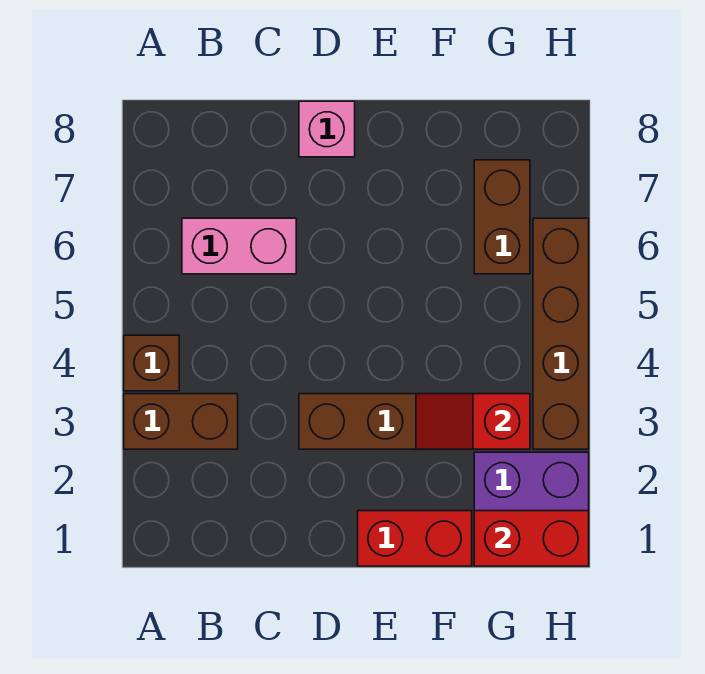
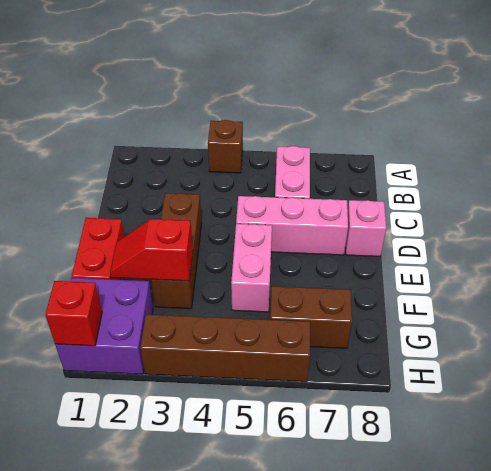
brown brick A3:B3 level 1 -> none
none -> pink brick D5:D7 level 1
none -> pink brick E5:F5 level 1
red slope F3:G3 level 2 top G -> red slope F2:F3 level 2 top 3
red brick G1:H1 level 2 -> red brick H1 level 2

